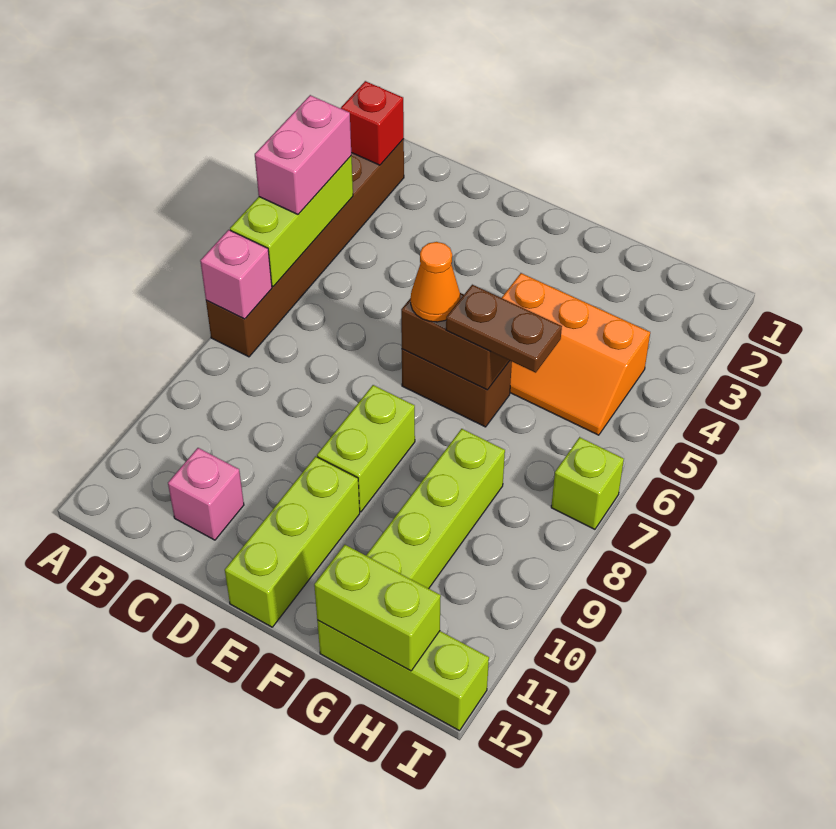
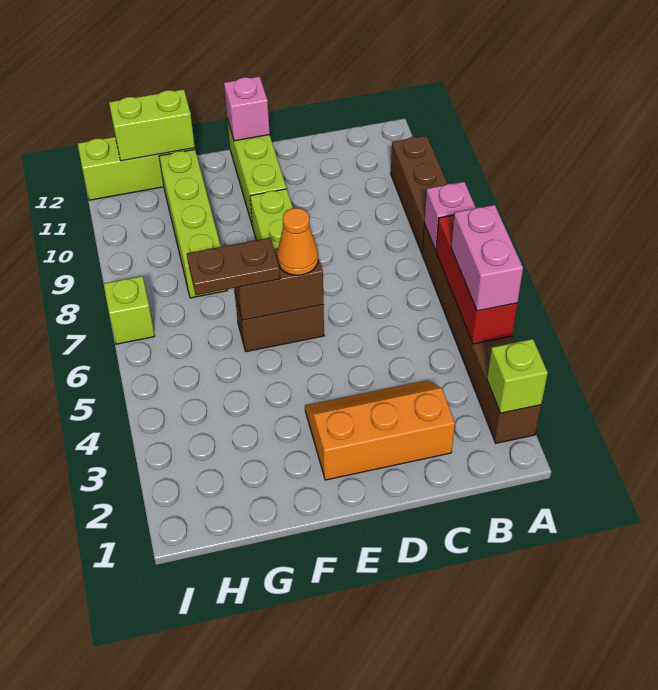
red brick A2 level 2 -> lime brick A2 level 2
lime brick A4:A6 level 2 -> red brick A4:A6 level 2
none -> brown brick A8:A10 level 1
pink brick C11 level 1 -> pink brick E12 level 2
orange slope F4:H5 level 1 top 4 -> orange slope C2:E3 level 1 top 2

